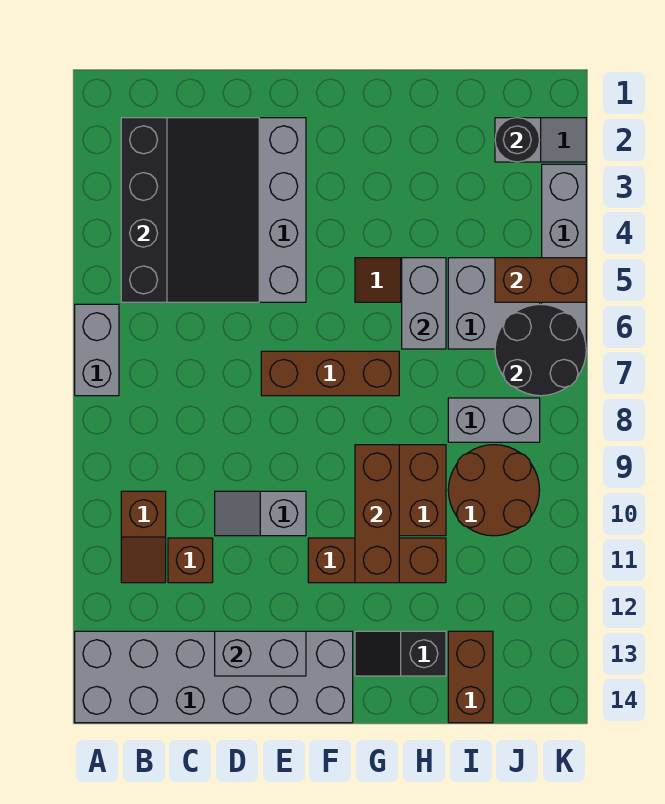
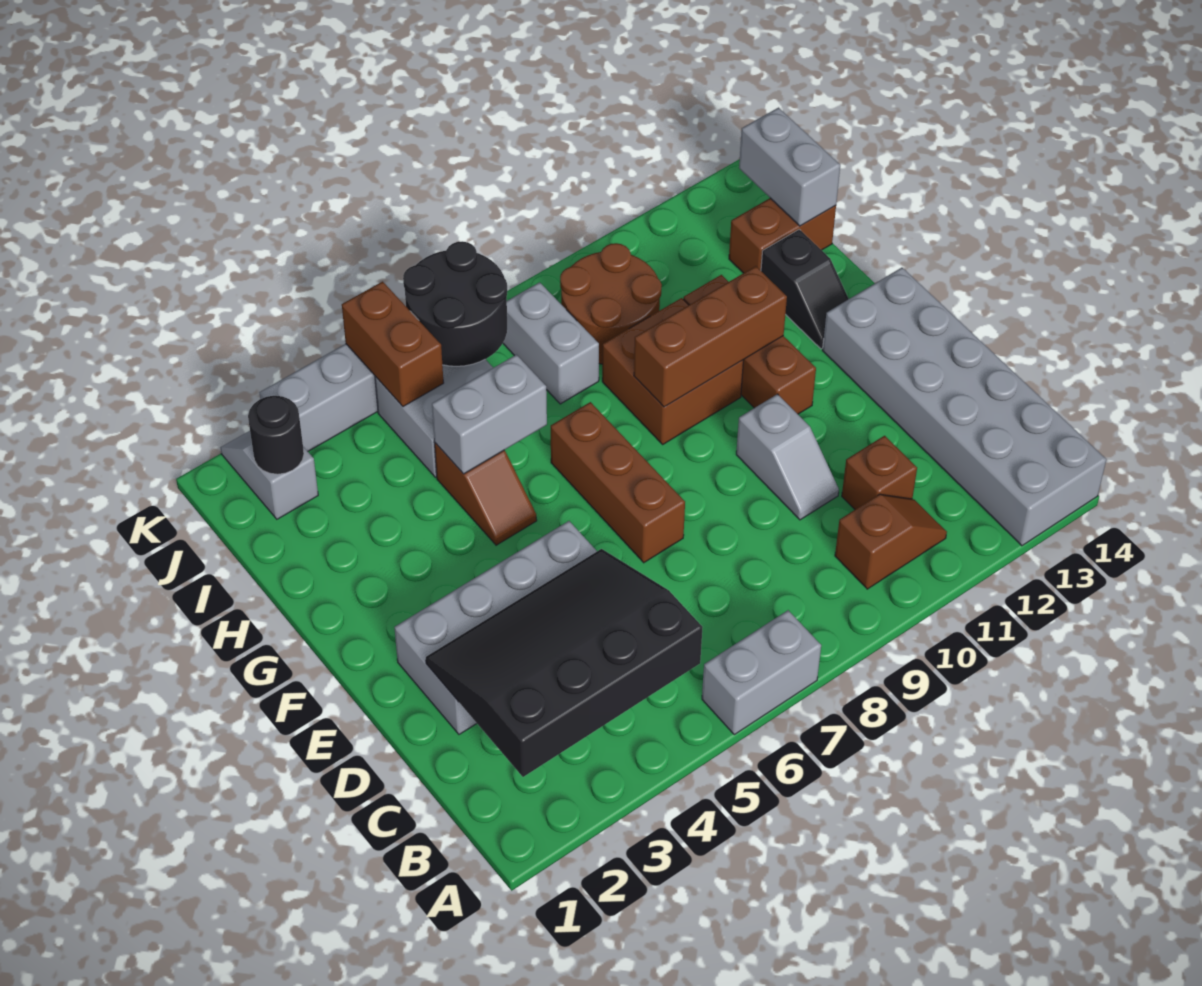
grey brick D13:E13 level 2 -> grey brick I14:J14 level 2

